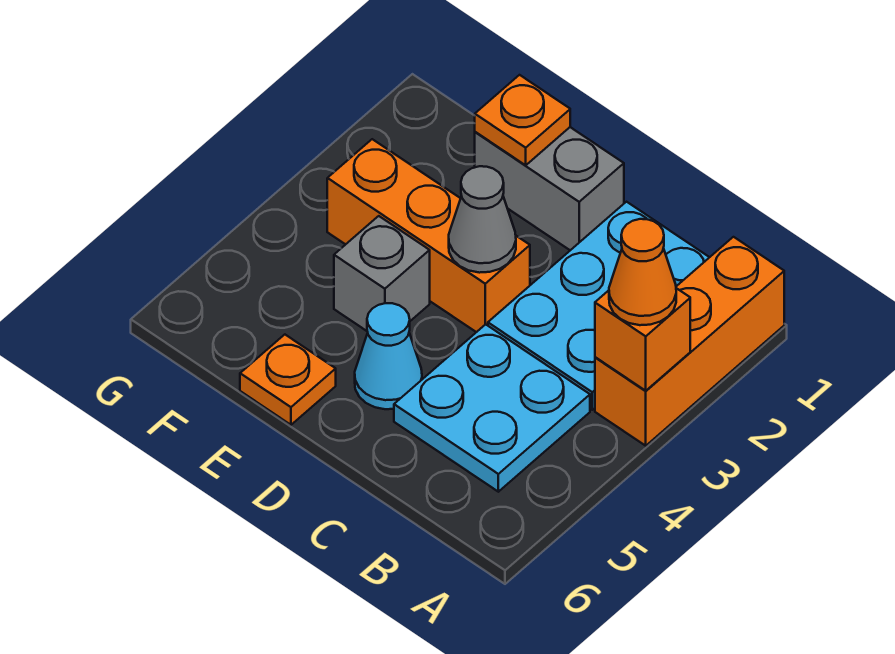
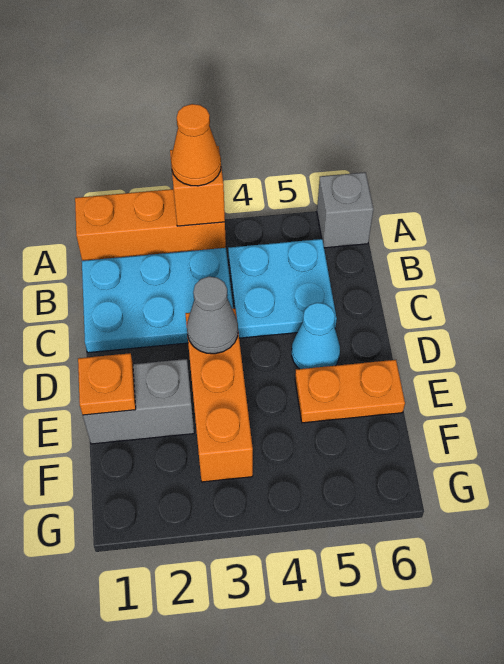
grey brick D1:E1 level 1 -> grey brick E1:E2 level 1
grey brick E4 level 1 -> grey brick A6 level 1
orange plate E6 level 1 -> orange plate E5:E6 level 1

